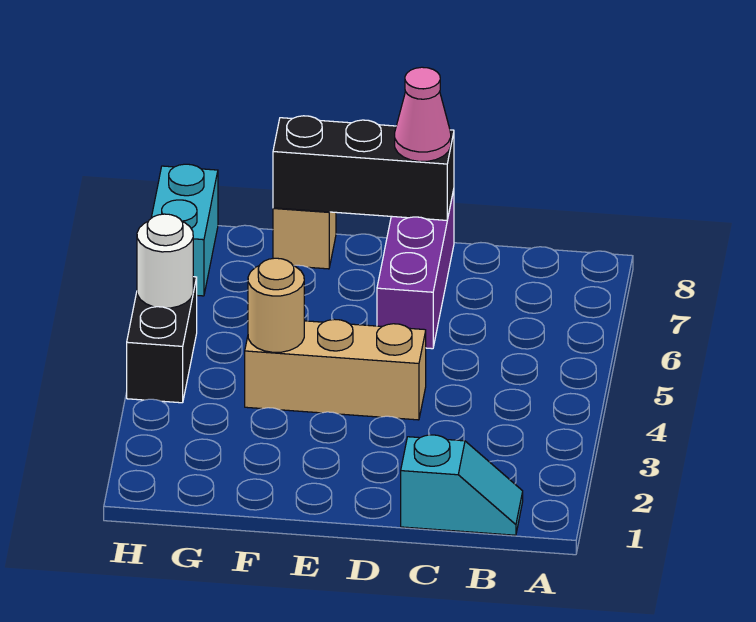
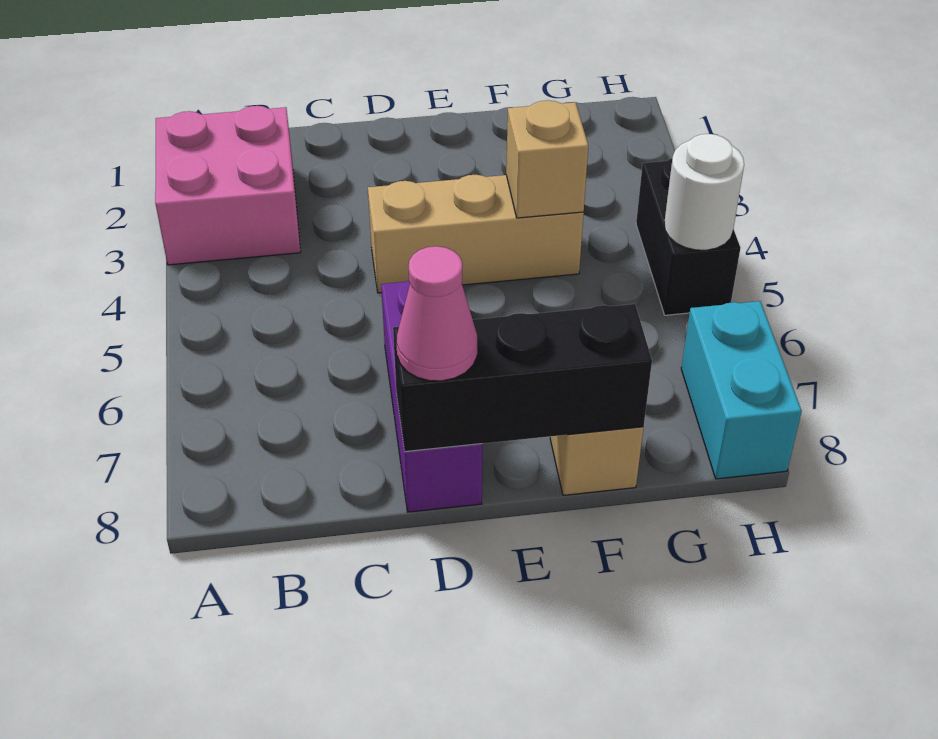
none -> pink brick A2:B3 level 1
cyan slope B1:C1 level 1 top C -> none
tan round brick F4 level 2 -> tan brick F4 level 2

